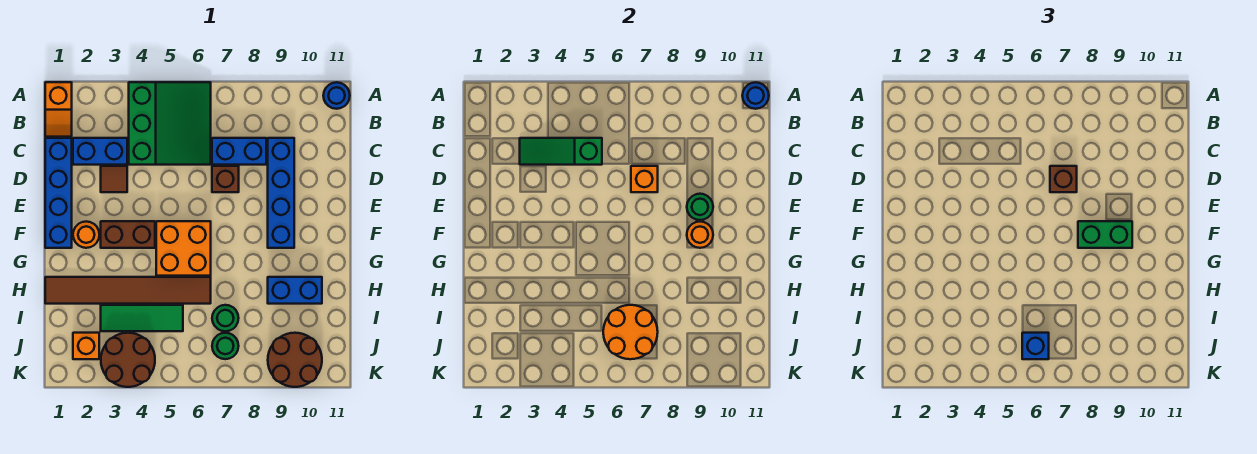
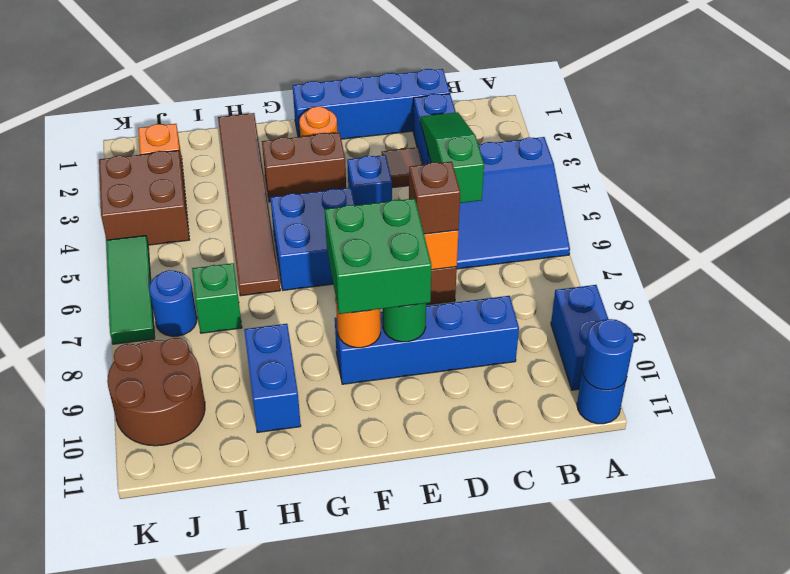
orange slope A1:B1 level 1 top A -> none
green slope A4:C6 level 1 top 4 -> blue slope A4:C6 level 1 top 4
blue brick C7:C8 level 1 -> blue brick A9:A10 level 1
brown brick F3:F4 level 1 -> brown brick F3:G3 level 1
orange brick F5:G6 level 1 -> blue brick F5:G6 level 1
green brick F8:F9 level 3 -> green brick E8:F9 level 3
green tile I3:I5 level 1 -> green tile K5:K7 level 1
orange round brick I6:J7 level 2 -> none
green round brick I7 level 1 -> green brick I7 level 1
brown round brick J3:K4 level 1 -> brown brick J3:K4 level 1
blue brick J6 level 3 -> blue brick E4 level 1
green round brick J7 level 1 -> blue round brick J7 level 1

